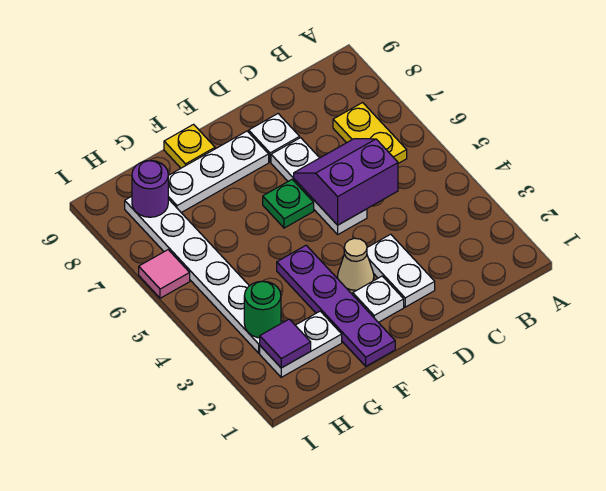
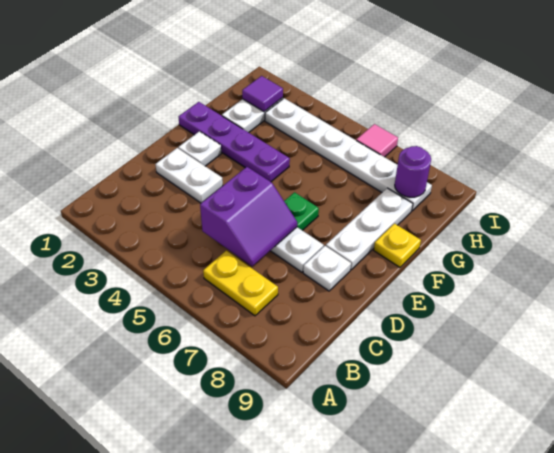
tan cone E3 level 1 -> none
green round brick H3 level 2 -> none

